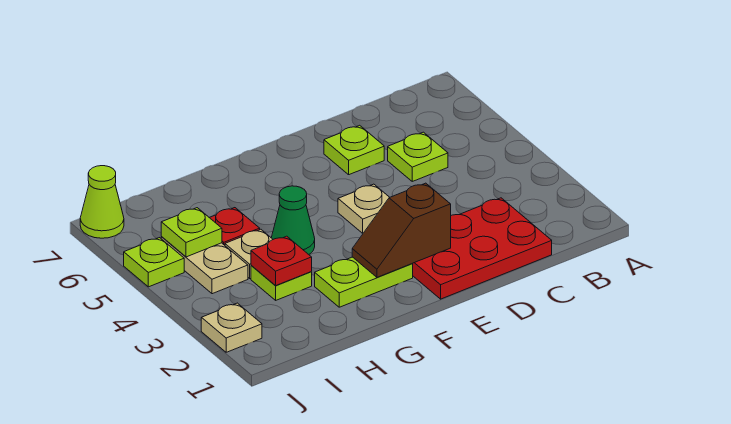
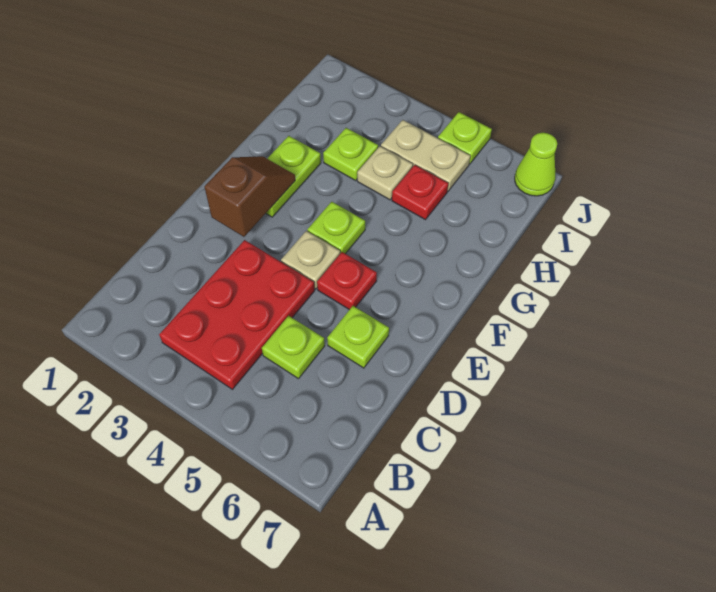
red plate C1:E2 level 1 -> red plate B3:D4 level 1
green cone G4 level 1 -> none
red plate H3 level 2 -> red plate E5 level 1
lime plate I5 level 2 -> lime plate F4 level 1
tan plate J2 level 1 -> none

